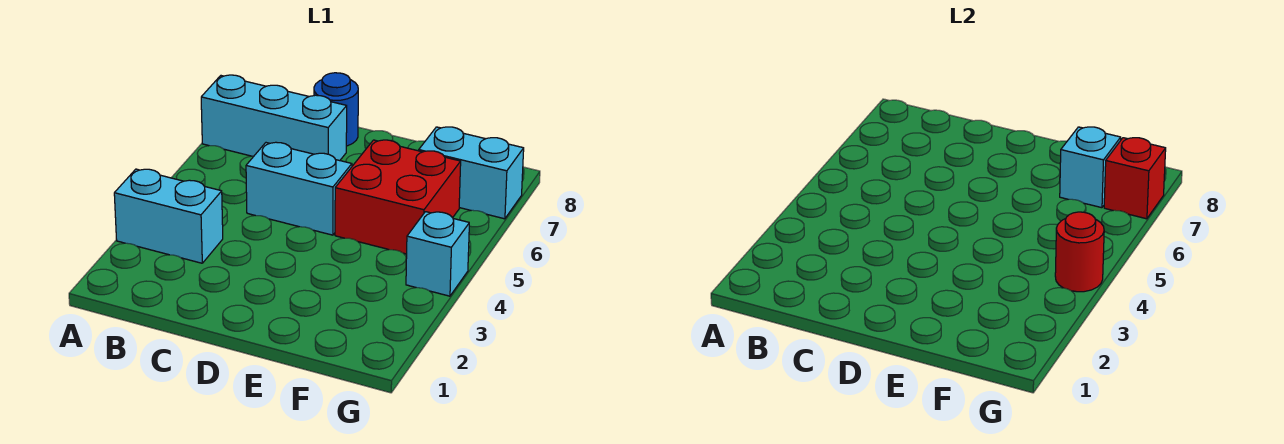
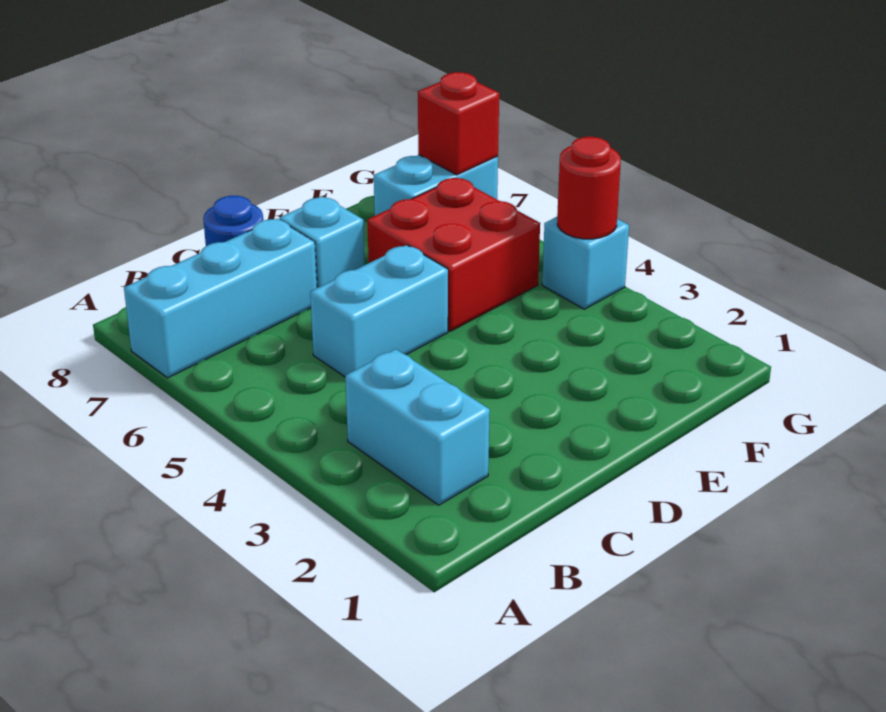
cyan brick A3:B3 level 1 -> cyan brick B2:B3 level 1
cyan brick F7 level 2 -> cyan brick D7 level 1

